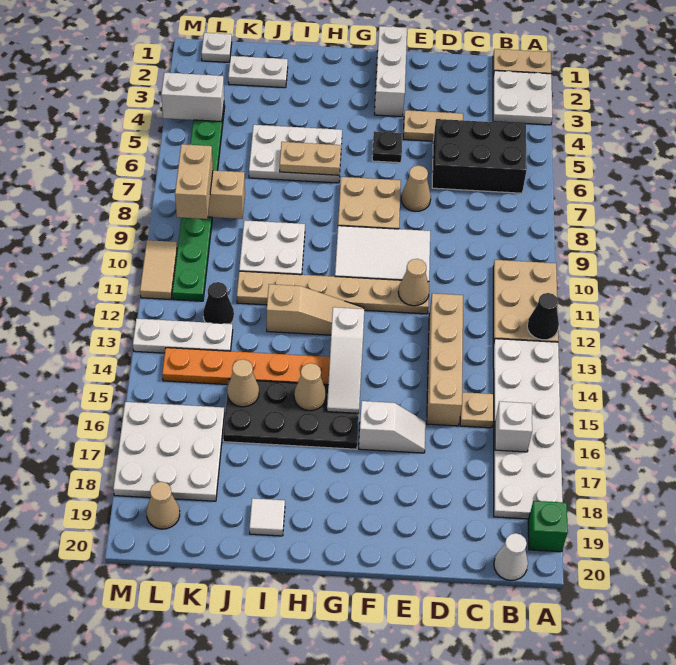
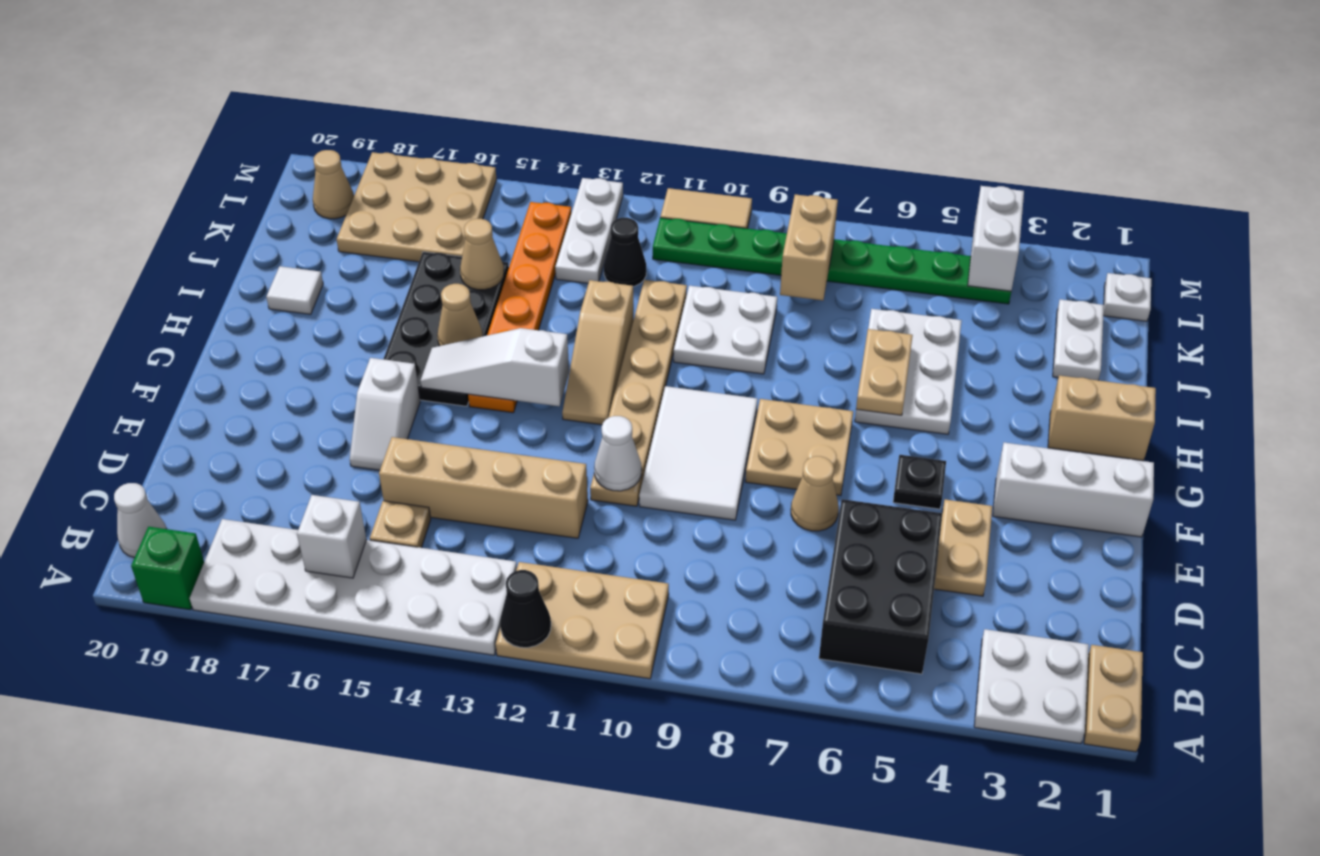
tan cone E11 level 2 -> white cone E11 level 2
white plate K16:M18 level 1 -> tan plate K16:M18 level 1
tan brick L8:L9 level 3 -> tan brick H1:H2 level 1

